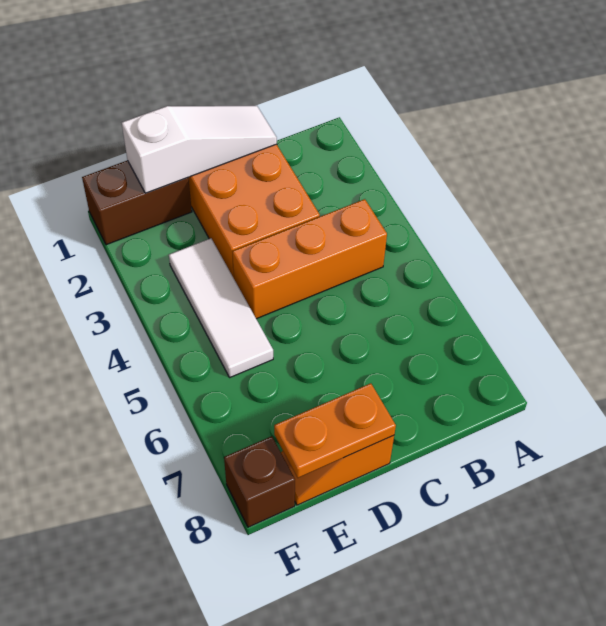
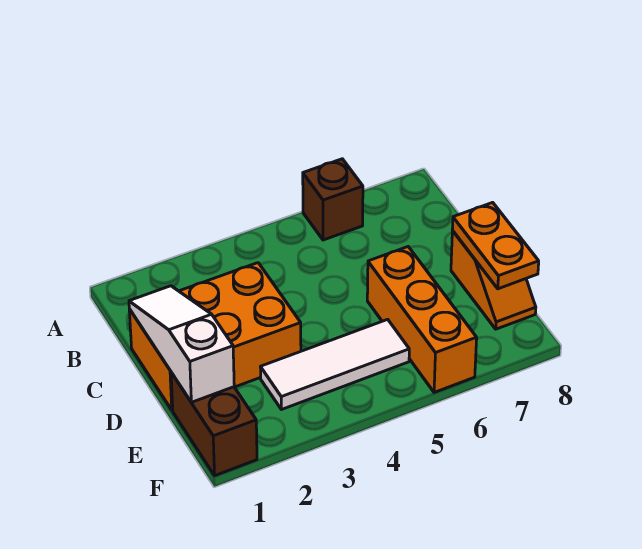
orange brick B4:D4 level 1 -> orange brick D6:F6 level 1
brown brick F8 level 1 -> brown brick A6 level 1

